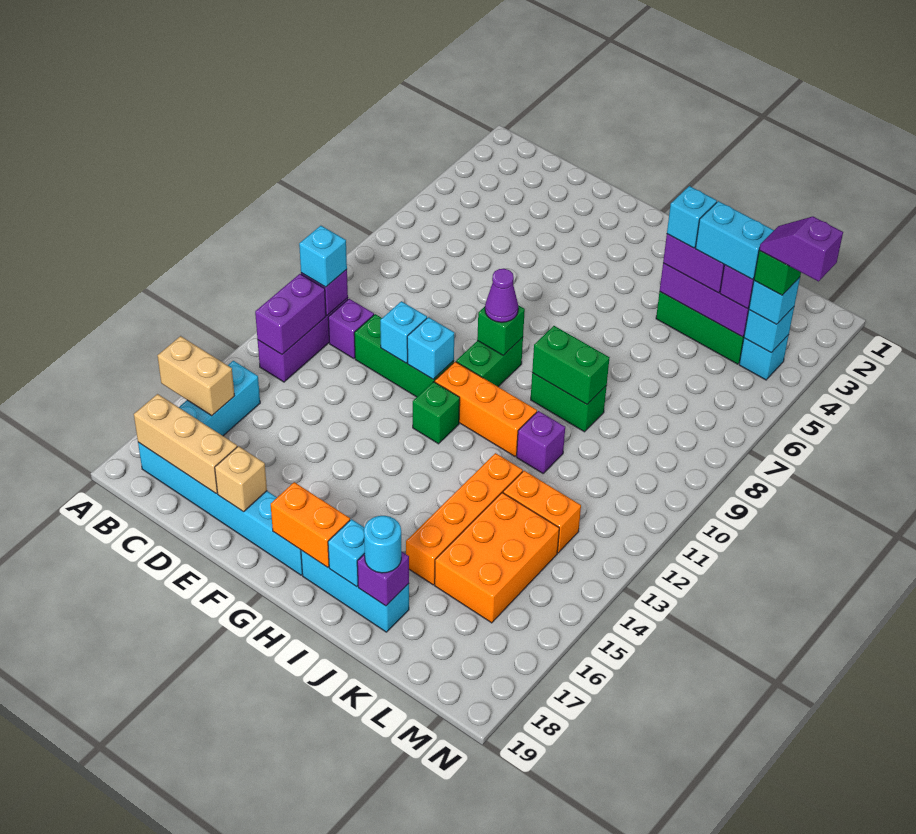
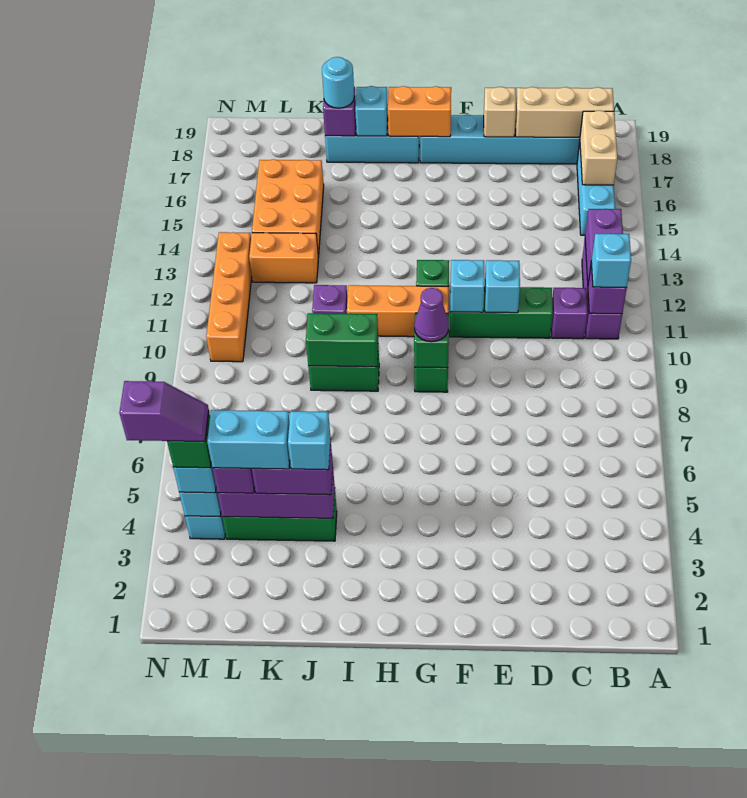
tan brick A16:B16 level 2 -> tan brick B16:B17 level 2
orange brick J13:J16 level 1 -> orange brick M10:M13 level 1

